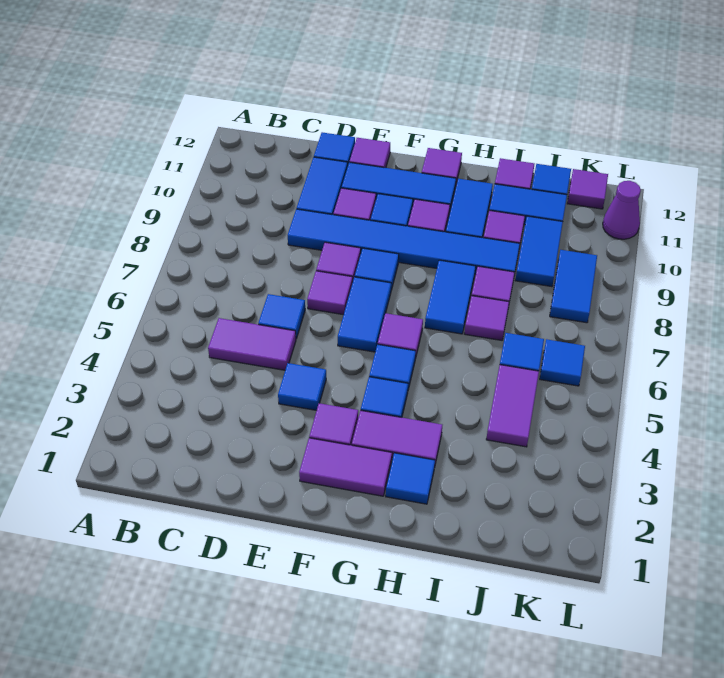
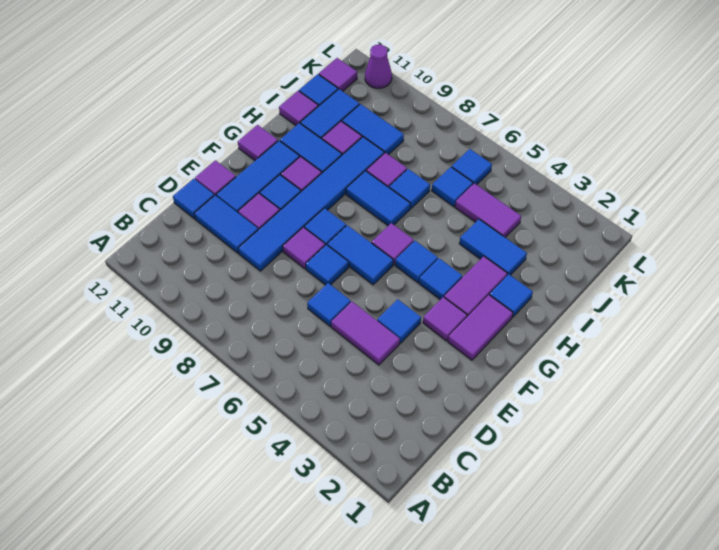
purple tile C5:D5 level 1 -> purple tile D4:D5 level 1
purple tile E7 level 1 -> blue tile E7 level 1
purple tile I7 level 1 -> blue tile I7 level 1
blue tile K8:K9 level 1 -> blue tile I3:I4 level 1

